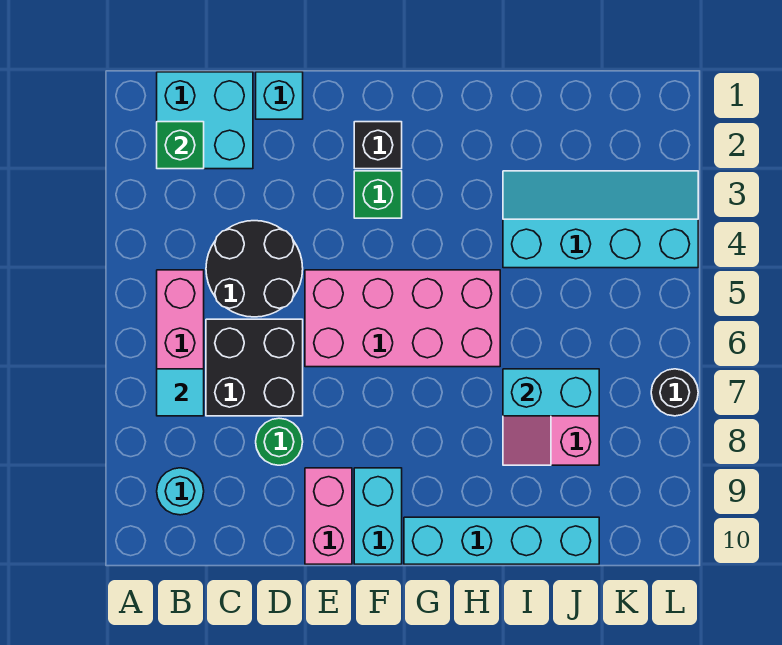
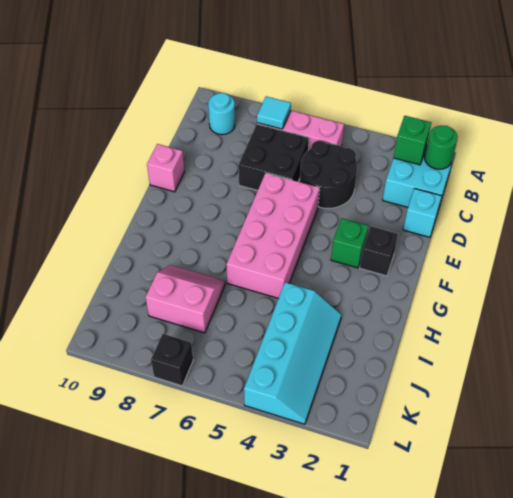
green round brick D8 level 1 -> green round brick B1 level 2
pink brick E9:E10 level 1 -> pink brick E10 level 1
cyan brick F9:F10 level 1 -> none
cyan brick G10:J10 level 1 -> none
cyan brick I7:J7 level 2 -> none
black round brick L7 level 1 -> black brick L7 level 1

